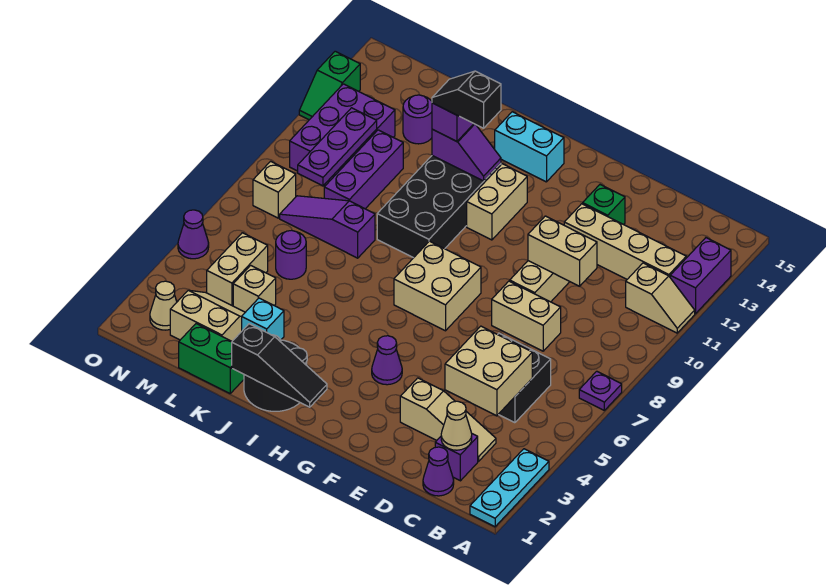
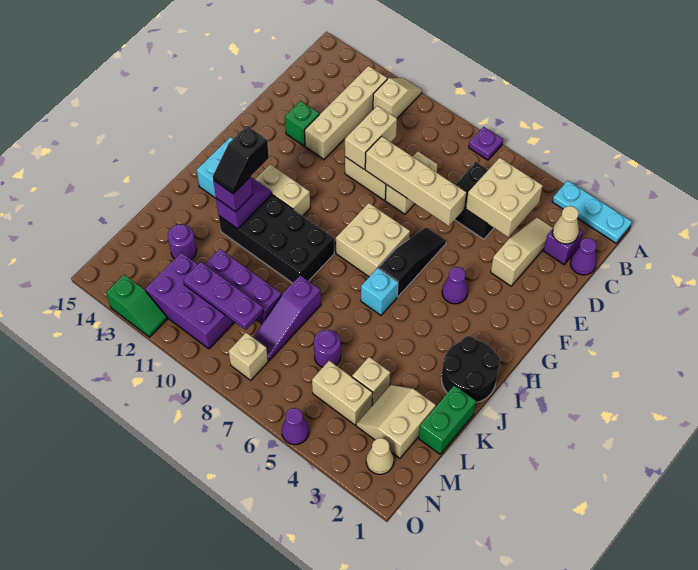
purple brick A12:A13 level 1 -> none
none -> tan brick E6:E9 level 2
black slope H1:J1 level 2 top J -> black slope F6:H6 level 1 top H
cyan brick K3 level 1 -> cyan brick I6 level 1

